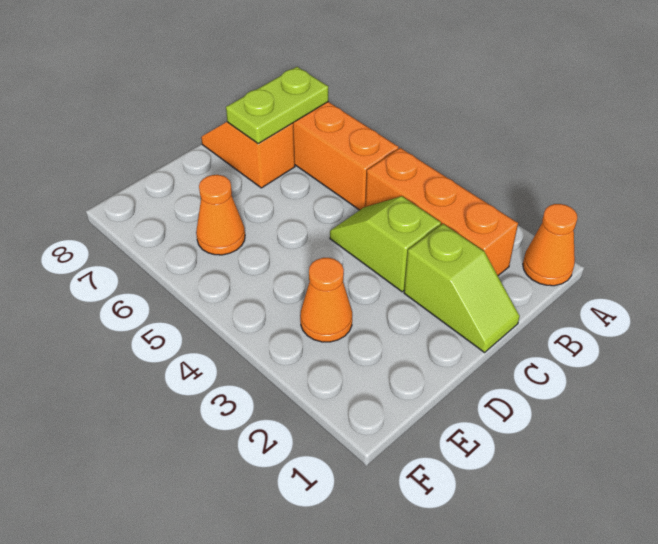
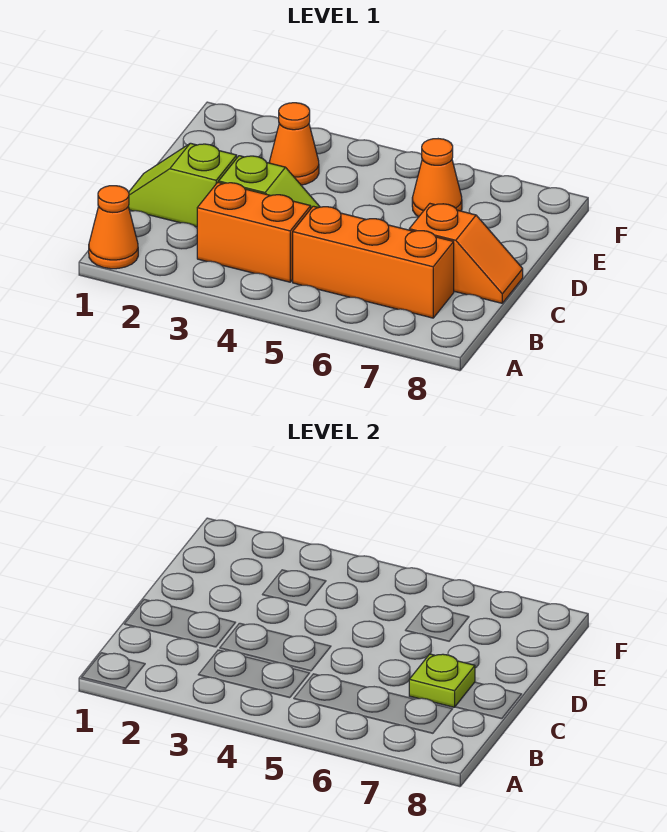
orange brick B2:B4 level 1 -> orange brick B3:B4 level 1
lime plate B7:C7 level 2 -> lime plate C7 level 2

